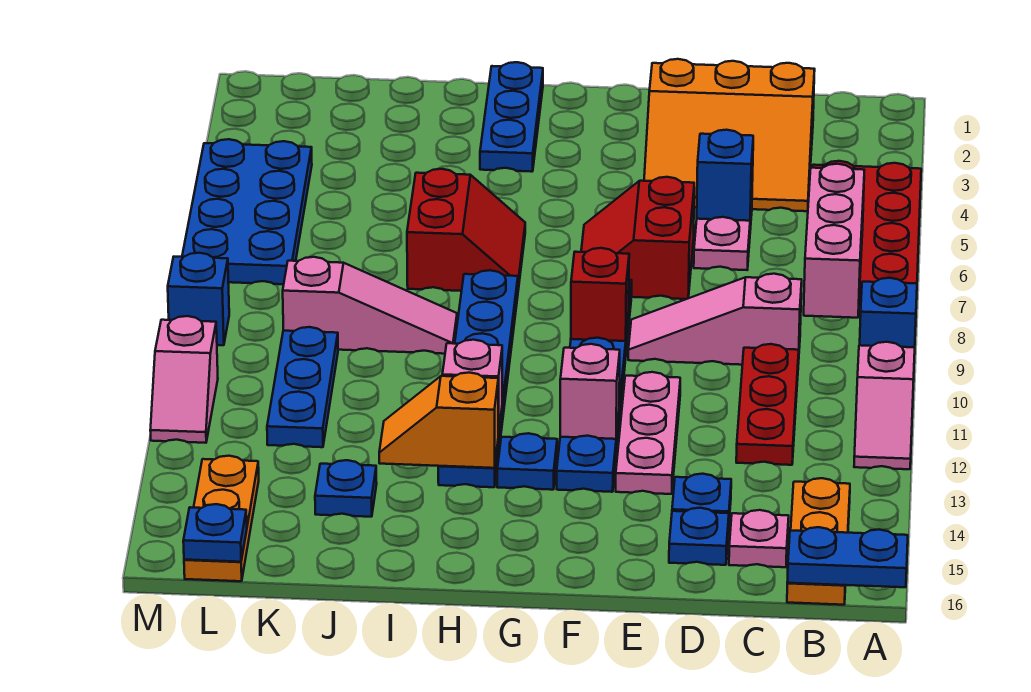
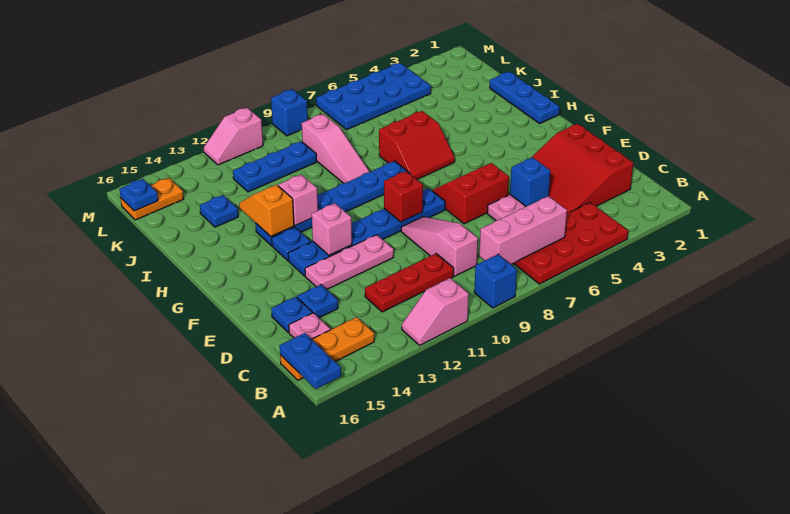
orange slope C2:E4 level 1 top 2 -> red slope C2:E4 level 1 top 2
blue plate H1:H3 level 1 -> blue plate H1:J1 level 1
orange plate L14:L16 level 1 -> orange plate L15:L16 level 1

